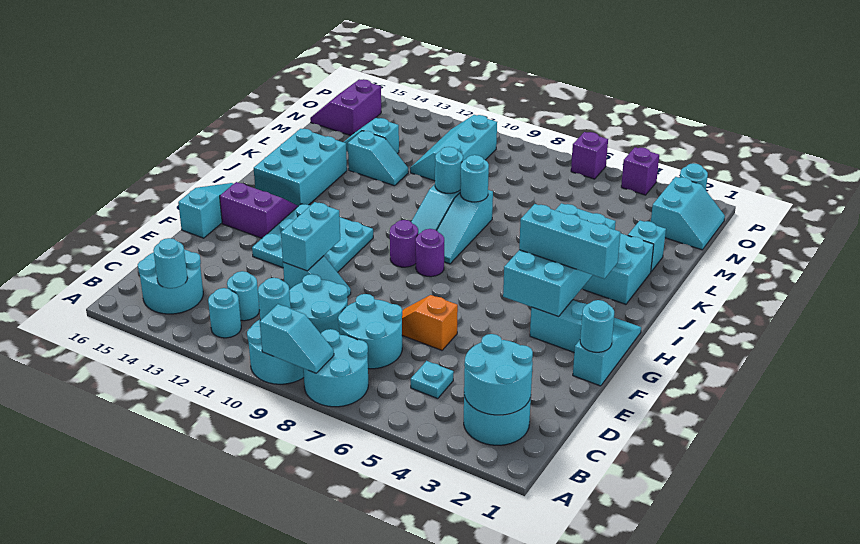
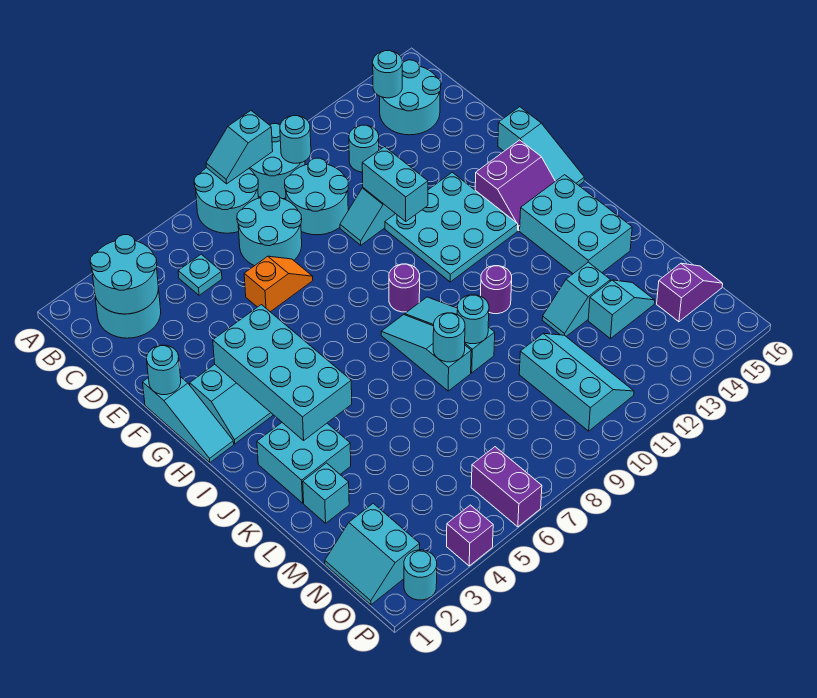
cyan round brick B12 level 1 -> none
cyan brick H2:H4 level 3 -> none
purple round brick H8 level 1 -> purple round brick J11 level 1
purple slope N15:O16 level 1 top 15 -> purple slope N15:N16 level 1 top 15
purple brick P6 level 1 -> purple brick O6:P6 level 1

